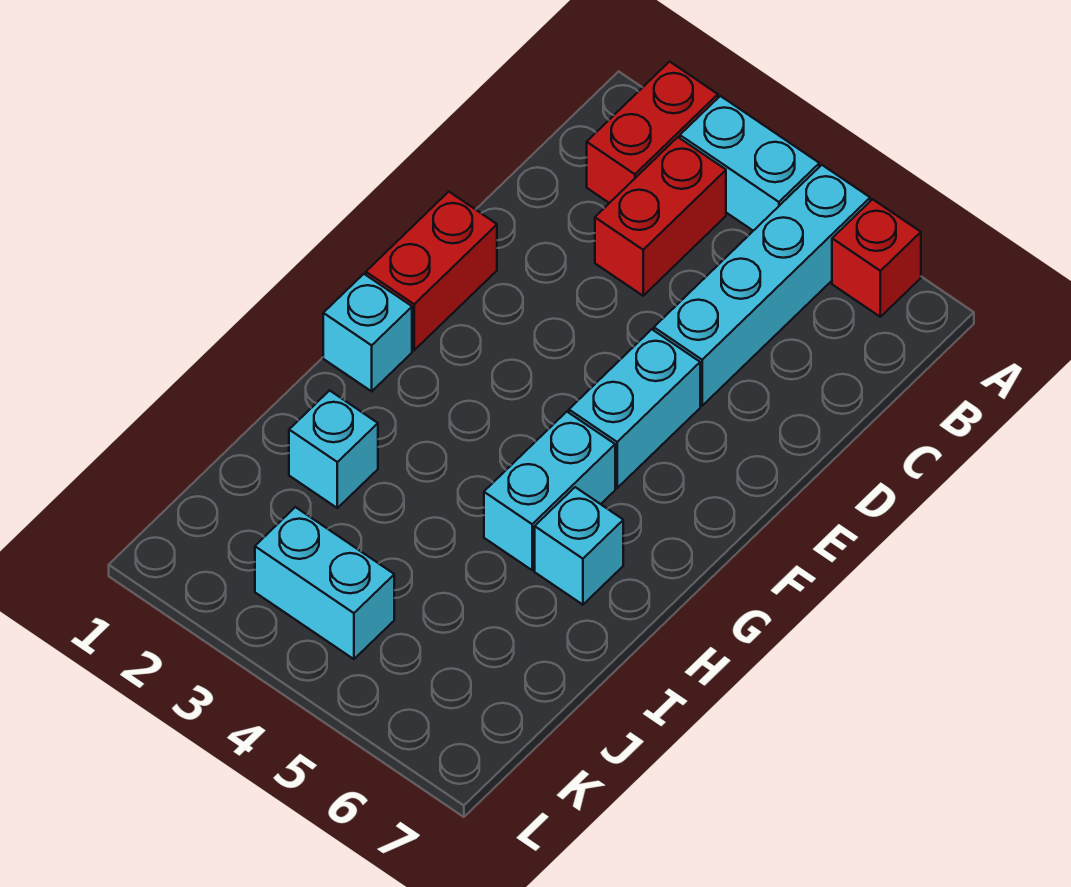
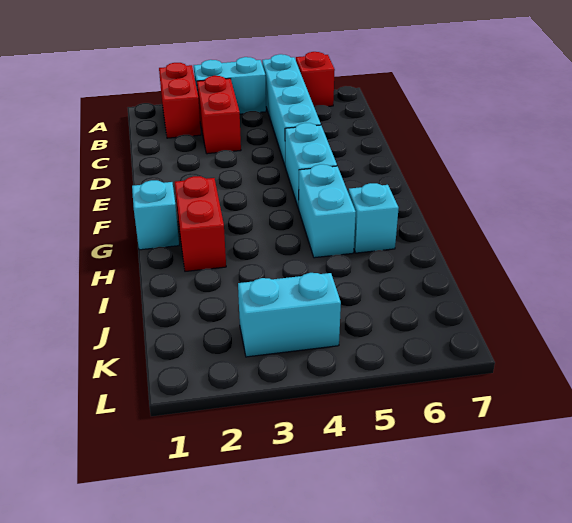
red brick E1:F1 level 1 -> red brick G2:H2 level 1
cyan brick I2 level 1 -> none

